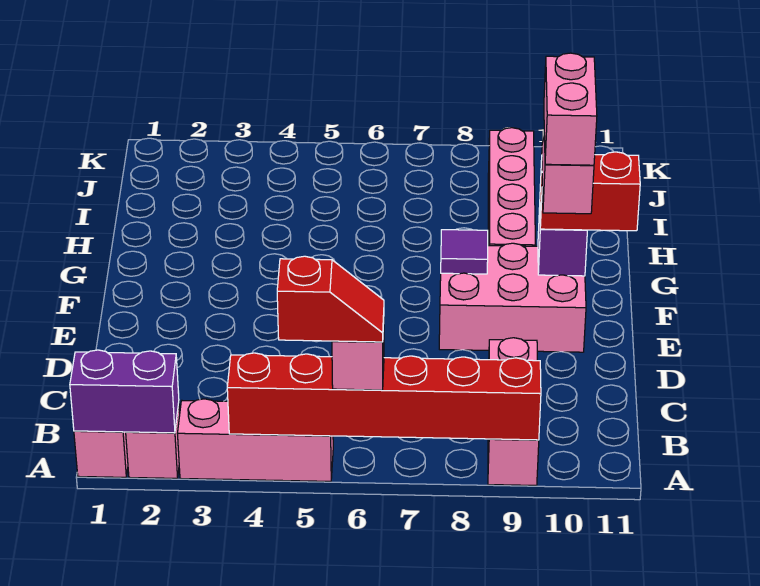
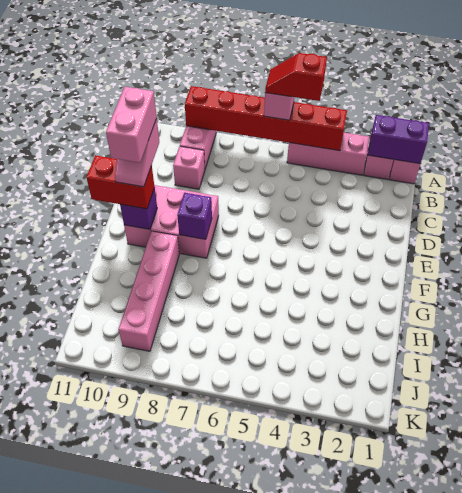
purple tile F8 level 2 -> purple brick F8 level 2

